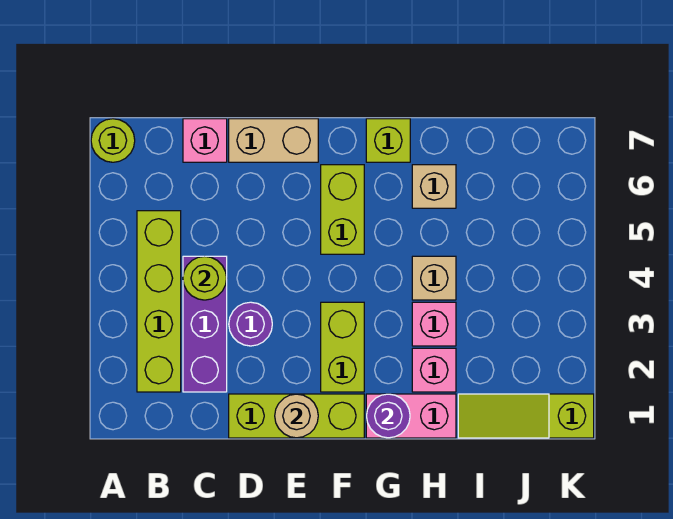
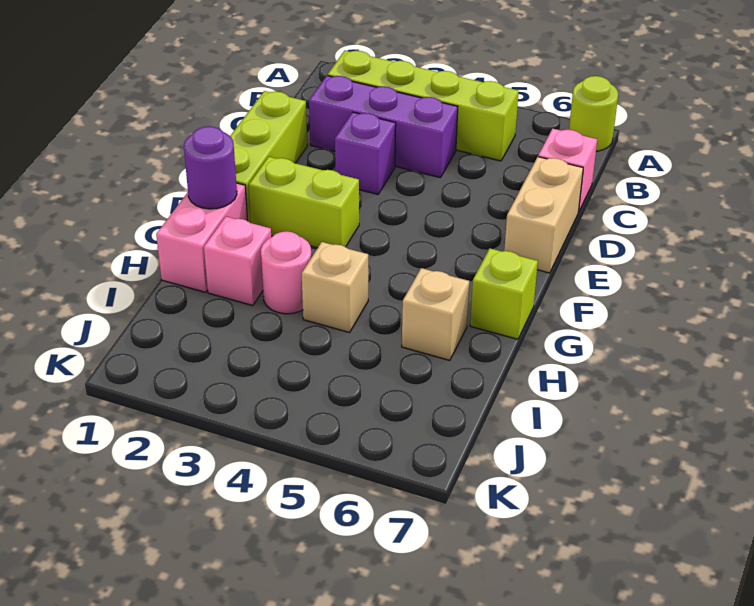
lime round brick C4 level 2 -> none
purple round brick D3 level 1 -> purple brick D3 level 1
tan round brick E1 level 2 -> none
lime brick F5:F6 level 1 -> none
pink brick H3 level 1 -> pink round brick H3 level 1
lime slope I1:K1 level 1 top K -> none

